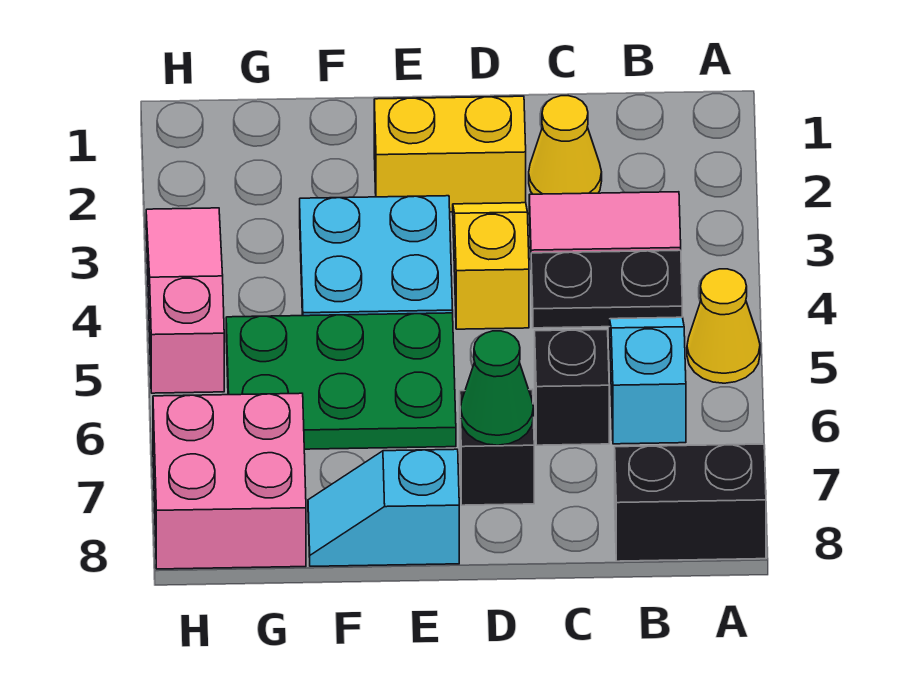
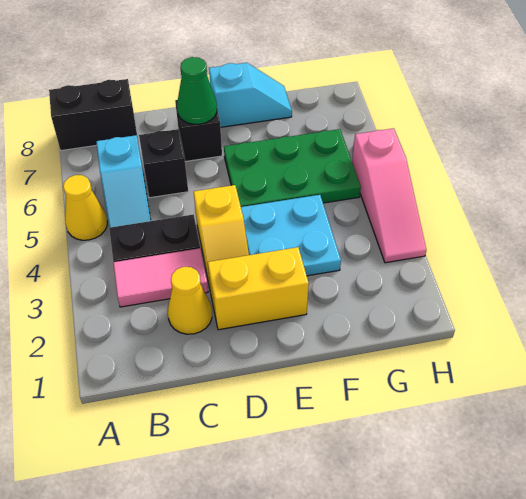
pink brick G7:H8 level 1 -> none

